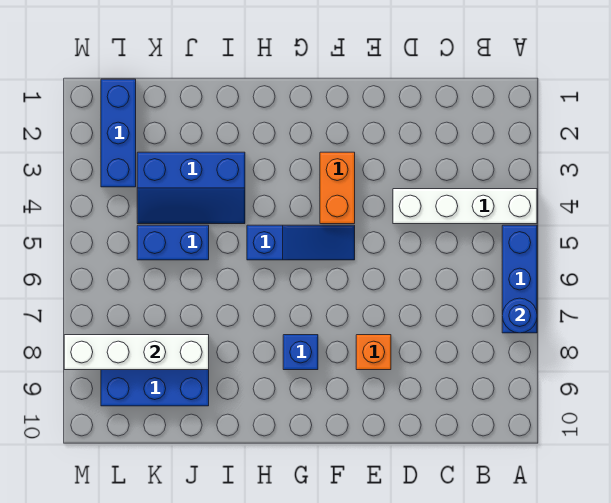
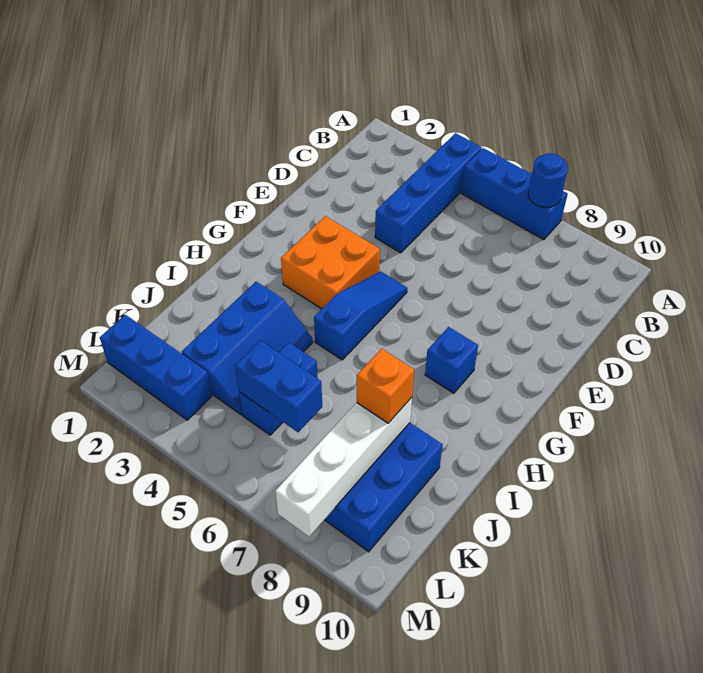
white brick A4:D4 level 1 -> blue brick A4:D4 level 1
orange brick E8 level 1 -> orange brick J8 level 3
orange brick F3:F4 level 1 -> orange brick F3:G4 level 1
none -> blue brick K5:K6 level 2

